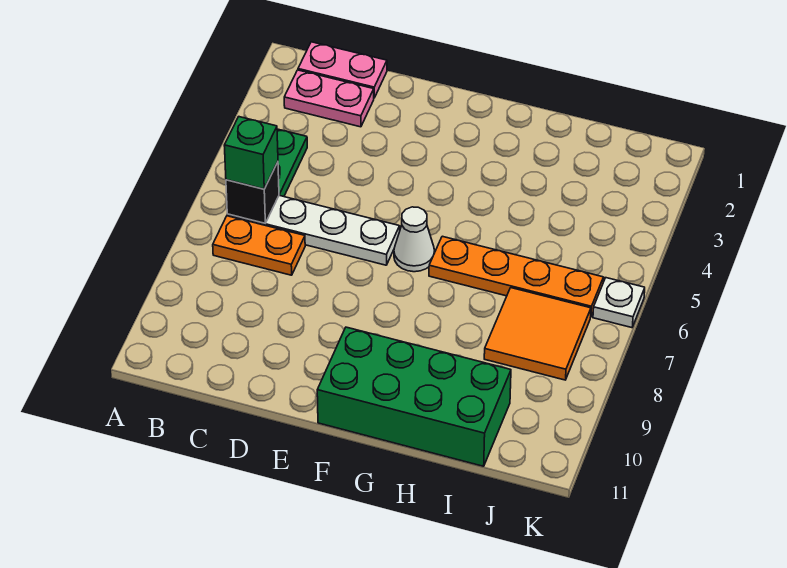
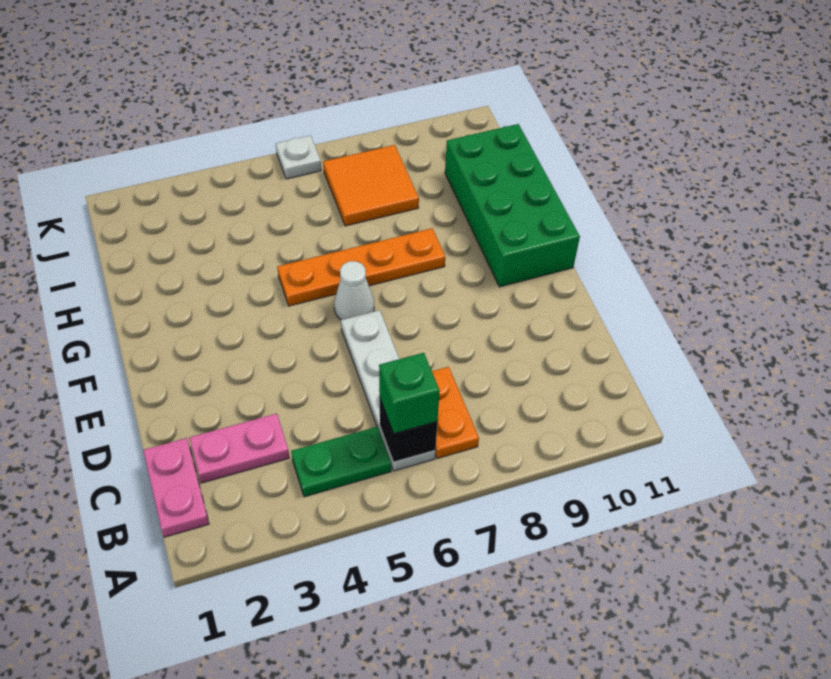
pink plate B2:C2 level 1 -> pink plate C2:C3 level 1
orange plate G6:J6 level 1 -> orange plate G5:G8 level 1

